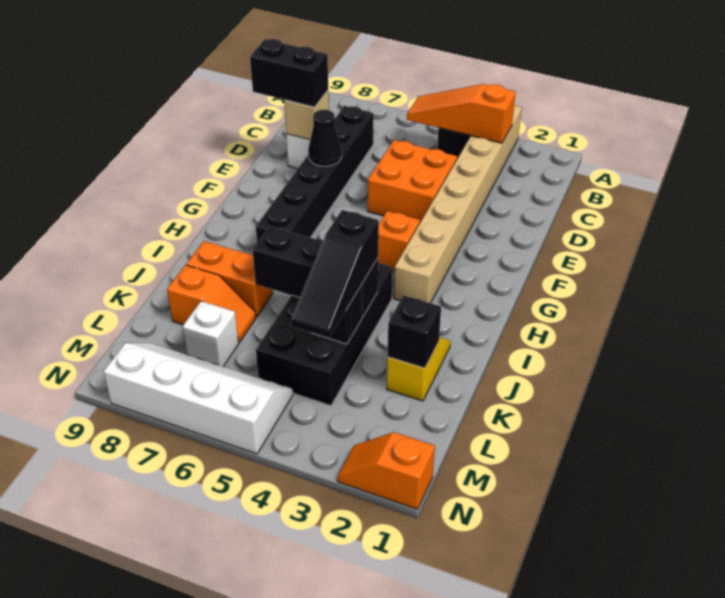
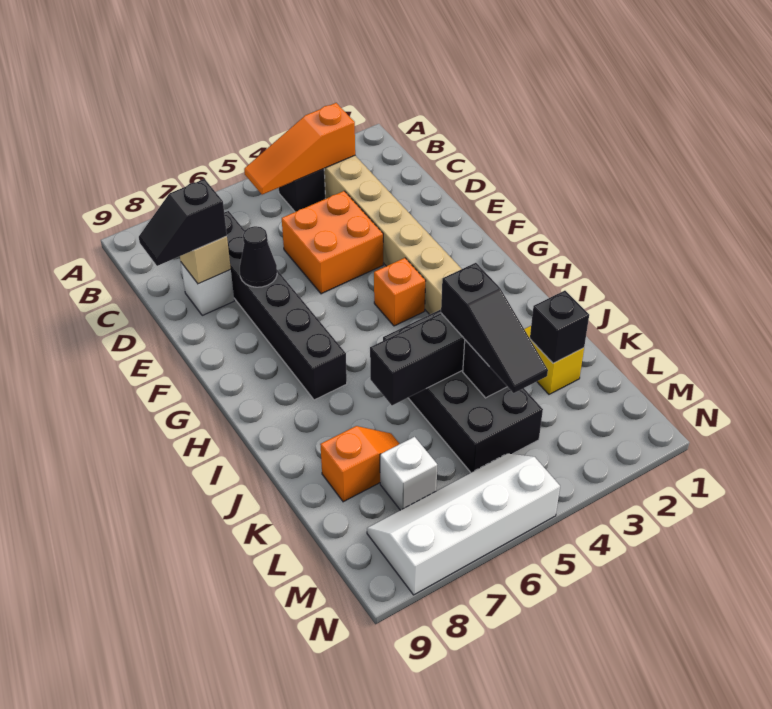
black brick D8:D9 level 3 -> black slope D8:D9 level 3 top 8
orange brick J7:J8 level 1 -> none
orange slope N1:N2 level 1 top 1 -> none

